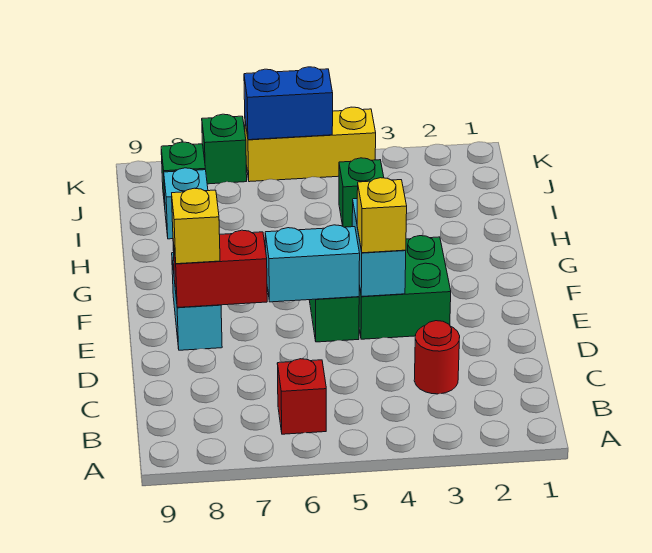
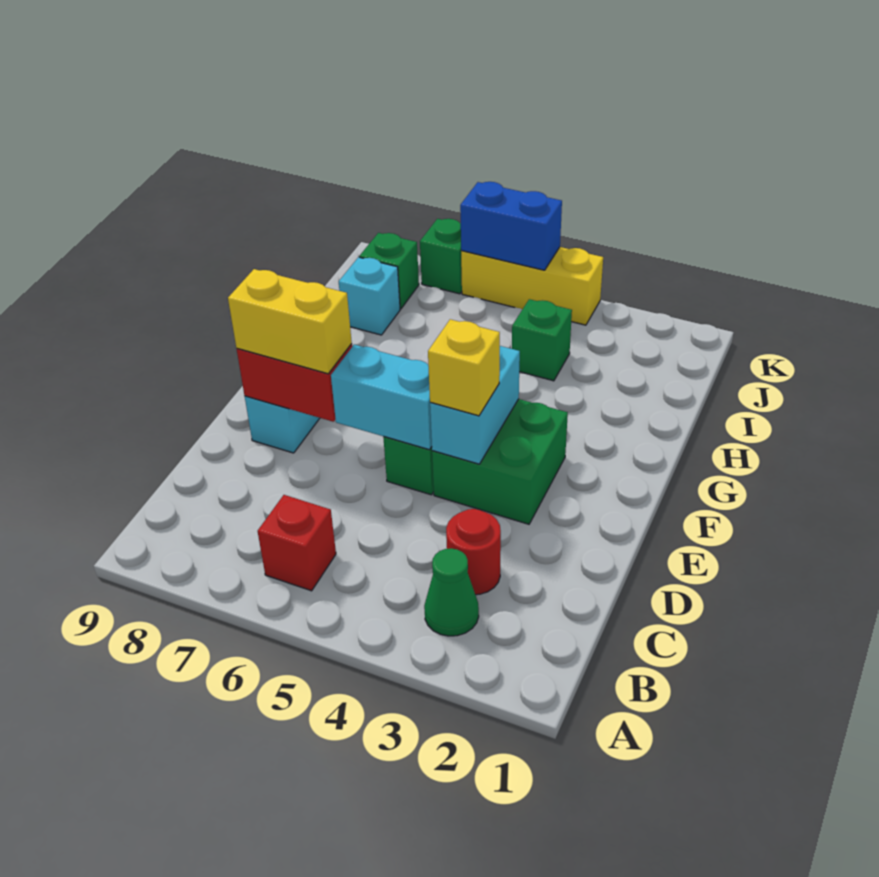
none -> green cone B3 level 1
yellow brick E8 level 3 -> yellow brick E7:E8 level 3

